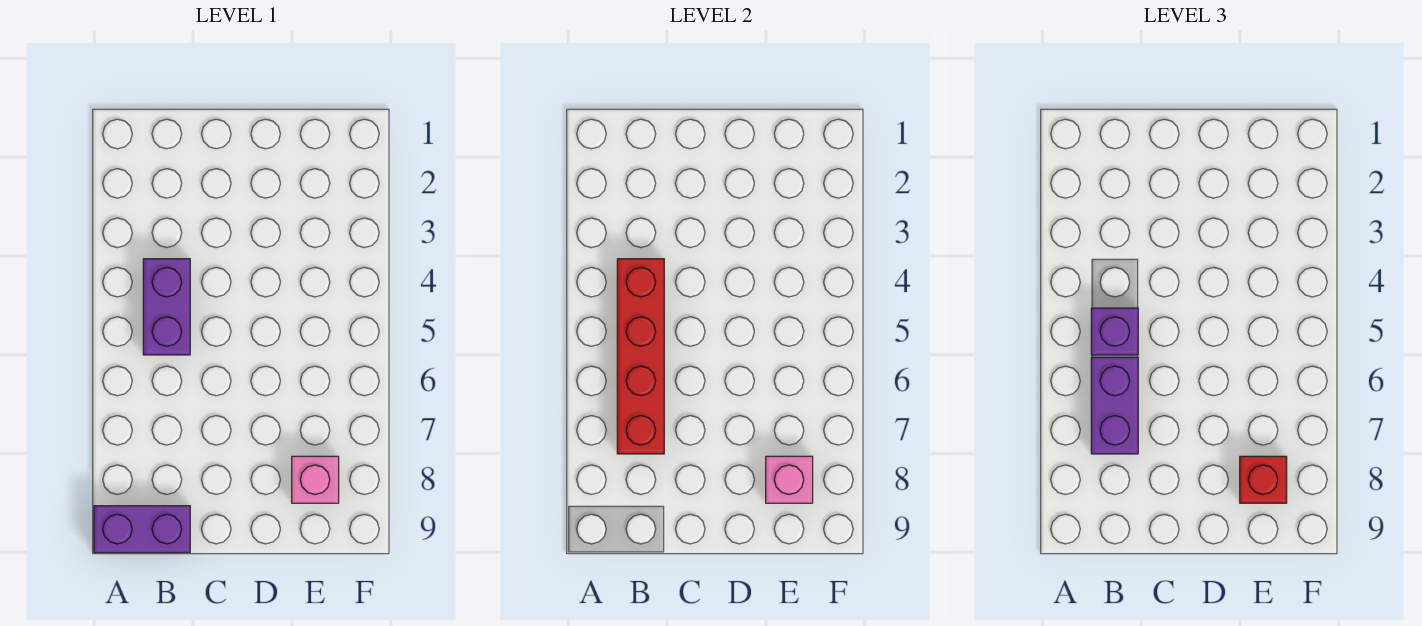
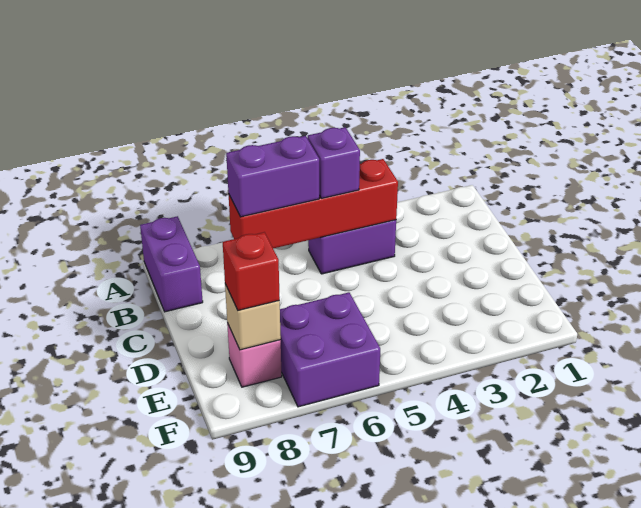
none -> purple brick E6:F7 level 1
pink brick E8 level 2 -> tan brick E8 level 2

